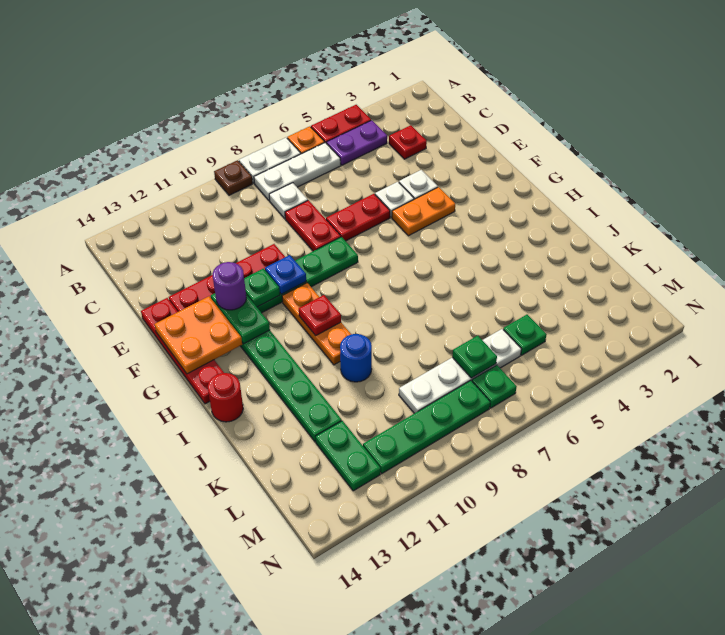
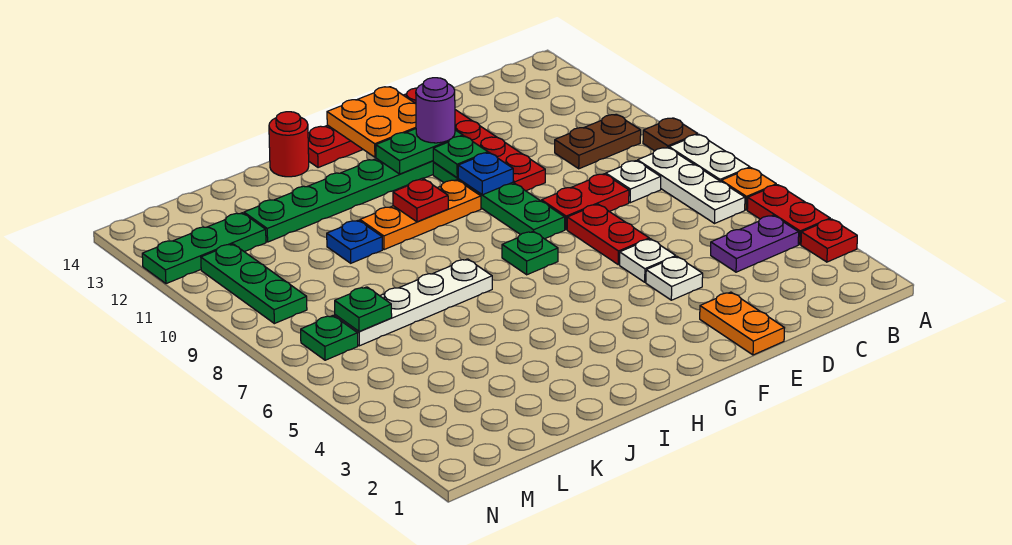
purple plate B4:B5 level 1 -> purple plate B4:C4 level 1
none -> brown plate B10:C10 level 1
red plate C3 level 1 -> red plate A3 level 1
orange plate F4:F5 level 1 -> orange plate E1:E2 level 1
blue round brick J10 level 1 -> blue plate J10 level 1
green plate L5 level 1 -> green plate G7 level 1
white plate L6:L9 level 1 -> white plate I7:L7 level 1
green plate L12:M12 level 1 -> green plate L12:N12 level 1
green plate M8:M11 level 1 -> green plate M9:M11 level 1

